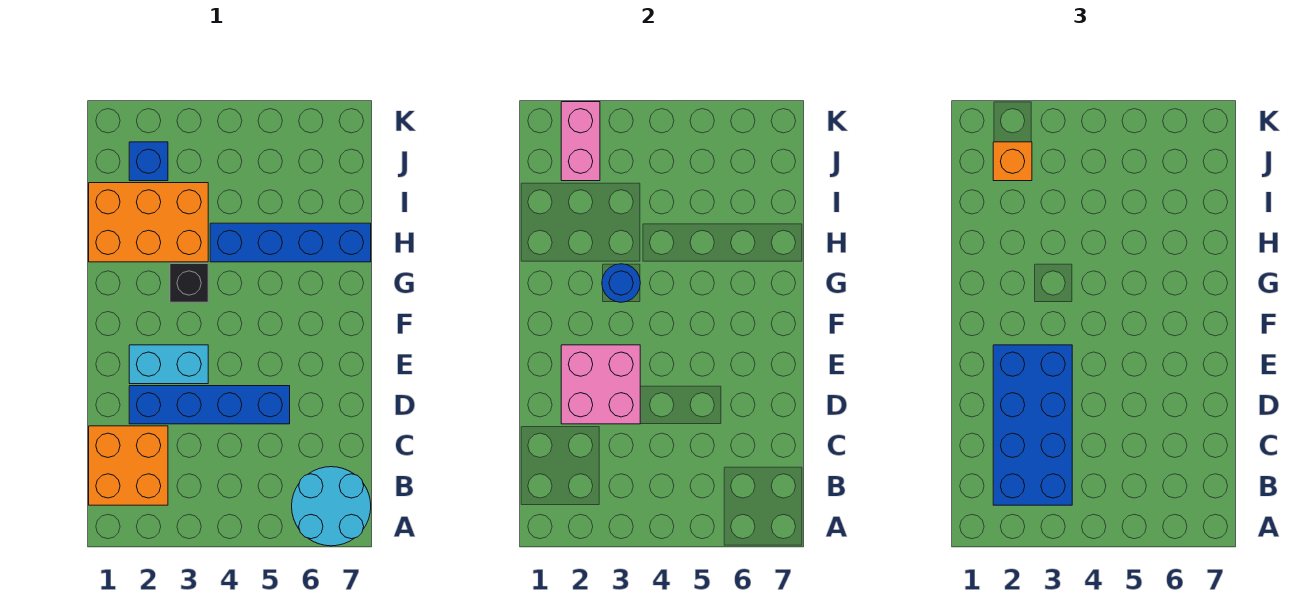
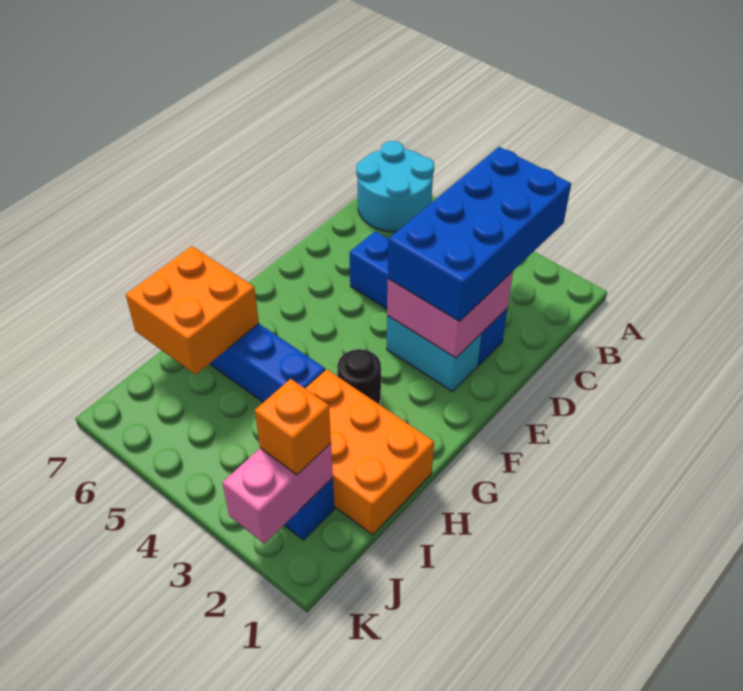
orange brick B1:C2 level 1 -> orange brick H6:I7 level 2
black brick G3 level 1 -> black round brick G3 level 1
blue round brick G3 level 2 -> none

